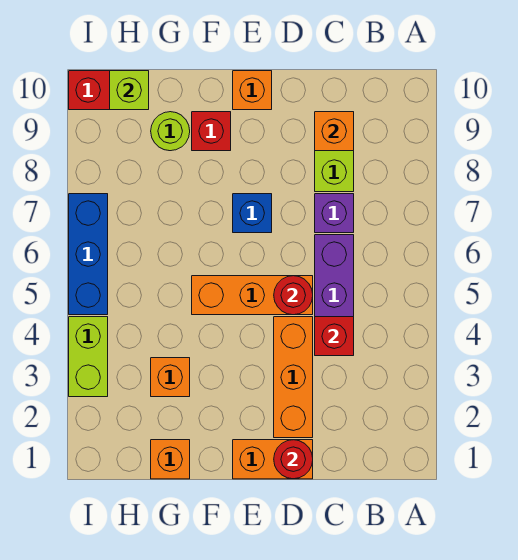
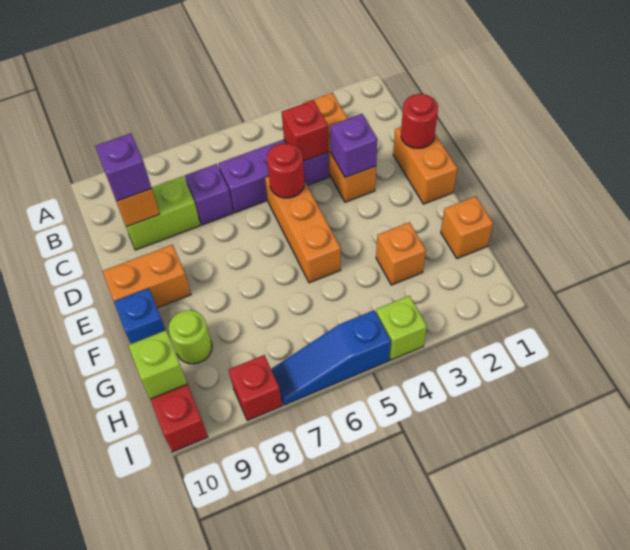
none -> purple brick C9 level 3
orange brick D2:D4 level 1 -> orange brick B3:D3 level 1
none -> purple brick D3 level 2
blue brick E7 level 1 -> blue brick F10 level 1
orange brick E10 level 1 -> orange brick E9:E10 level 1
red brick F9 level 1 -> red brick I8 level 1
lime brick I3:I4 level 1 -> lime brick I4 level 1
blue brick I5:I7 level 1 -> blue slope I5:I7 level 1 top 5

